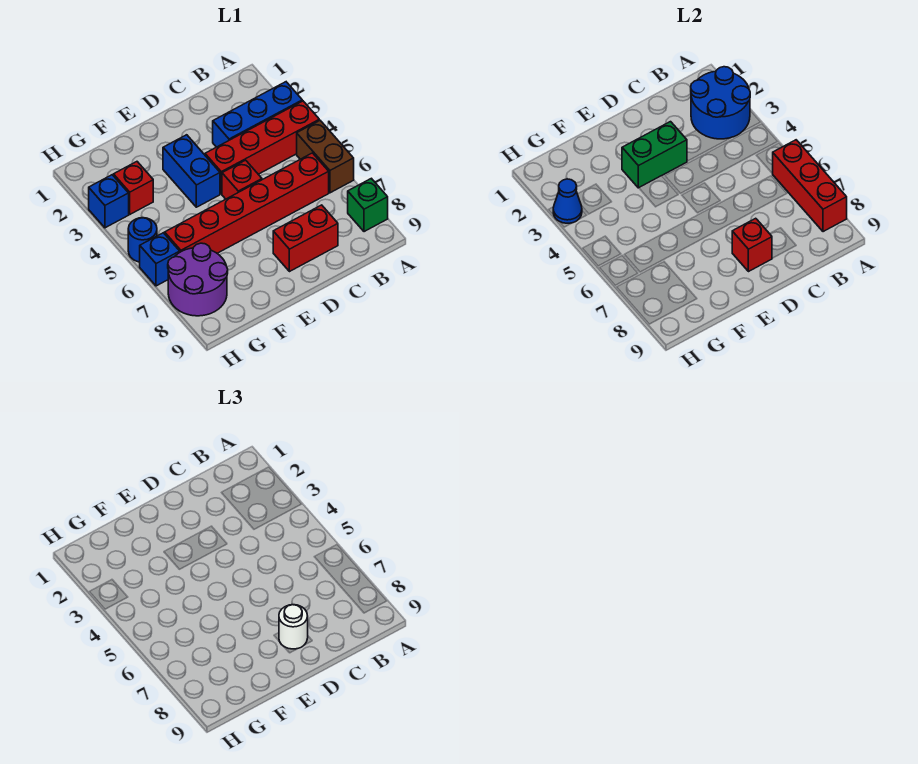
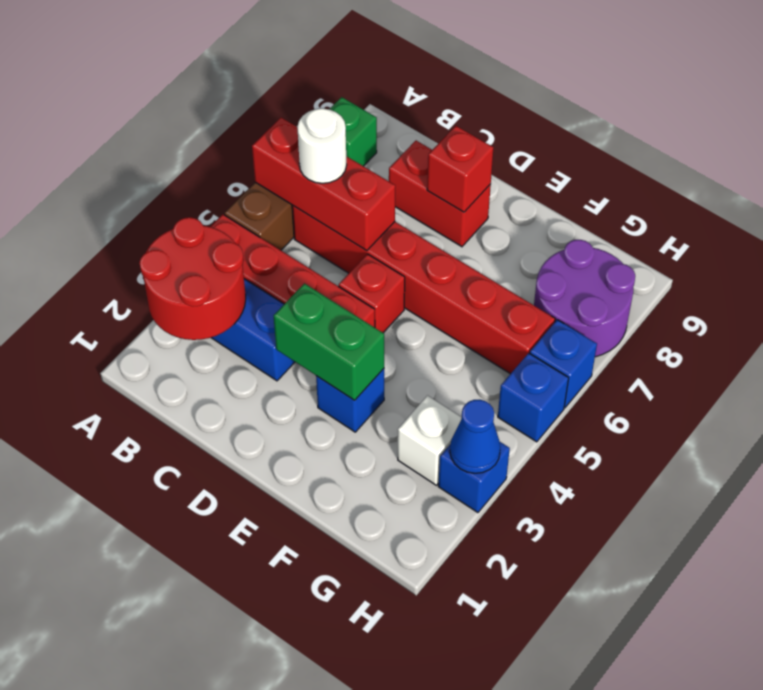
blue round brick A2:B3 level 2 -> red round brick A2:B3 level 2
red brick A6:A8 level 2 -> red brick A6:C6 level 2
white round brick D8 level 3 -> white round brick B6 level 3
blue brick E3:E4 level 1 -> blue brick E3 level 1
red brick G3 level 1 -> white brick G3 level 1
blue round brick H5 level 1 -> blue brick H5 level 1

